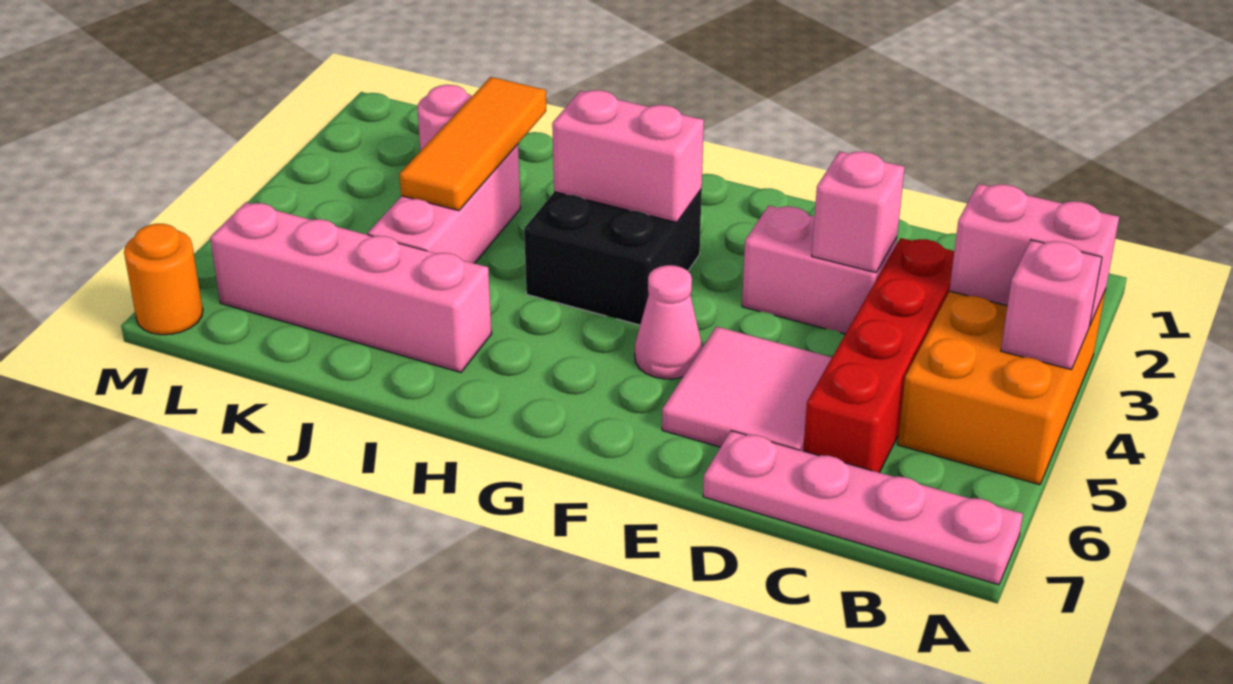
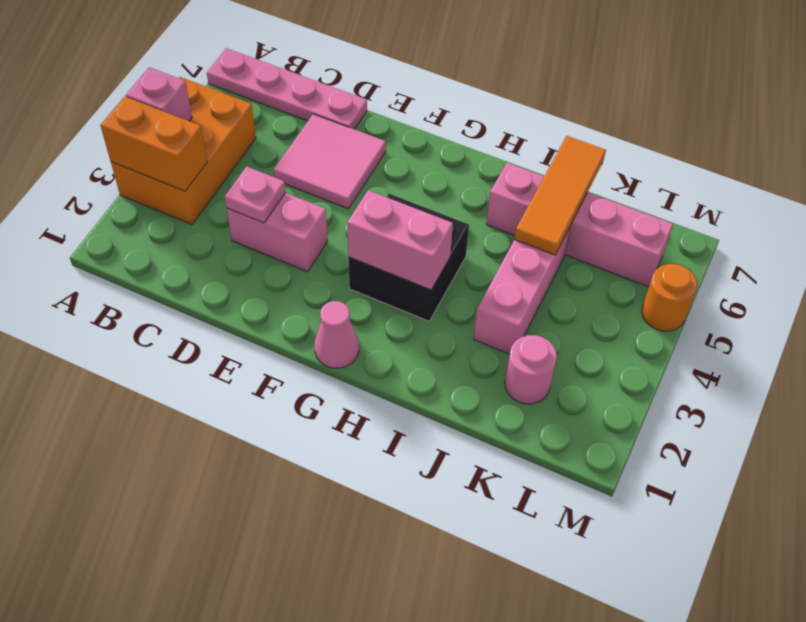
pink brick A3:B3 level 2 -> orange brick A3:B3 level 2
red brick C3:C6 level 1 -> none
pink brick D3 level 2 -> pink plate D3 level 2
pink cone F5 level 1 -> pink cone G1 level 1
orange tile J2:J4 level 2 -> orange tile J5:J7 level 2
orange round brick M7 level 1 -> orange round brick M5 level 1

